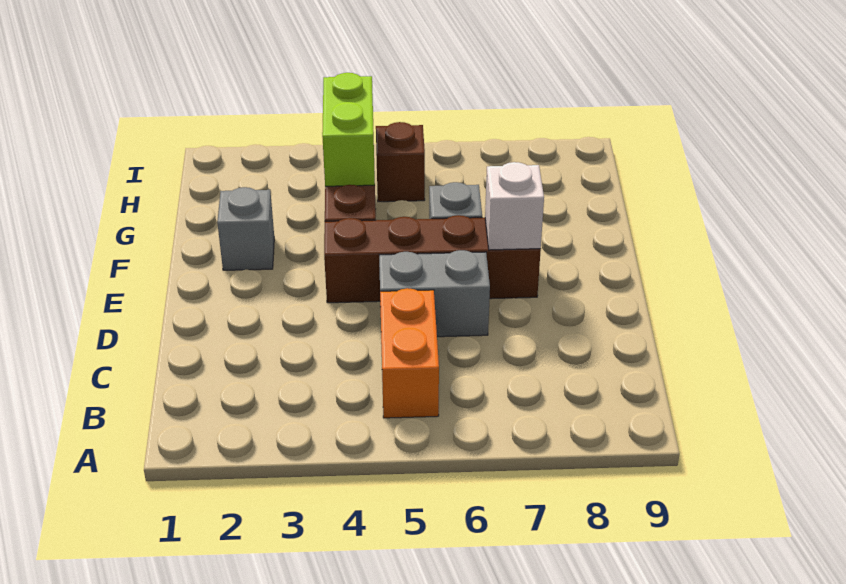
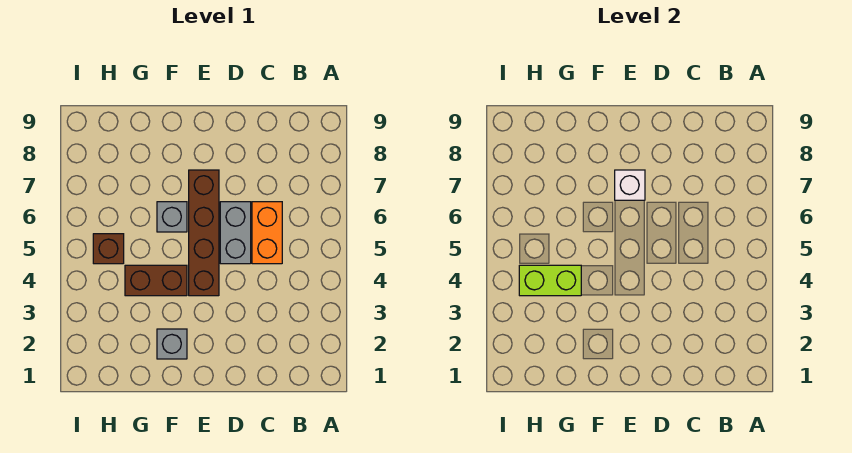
orange brick B5:C5 level 1 -> orange brick C5:C6 level 1

